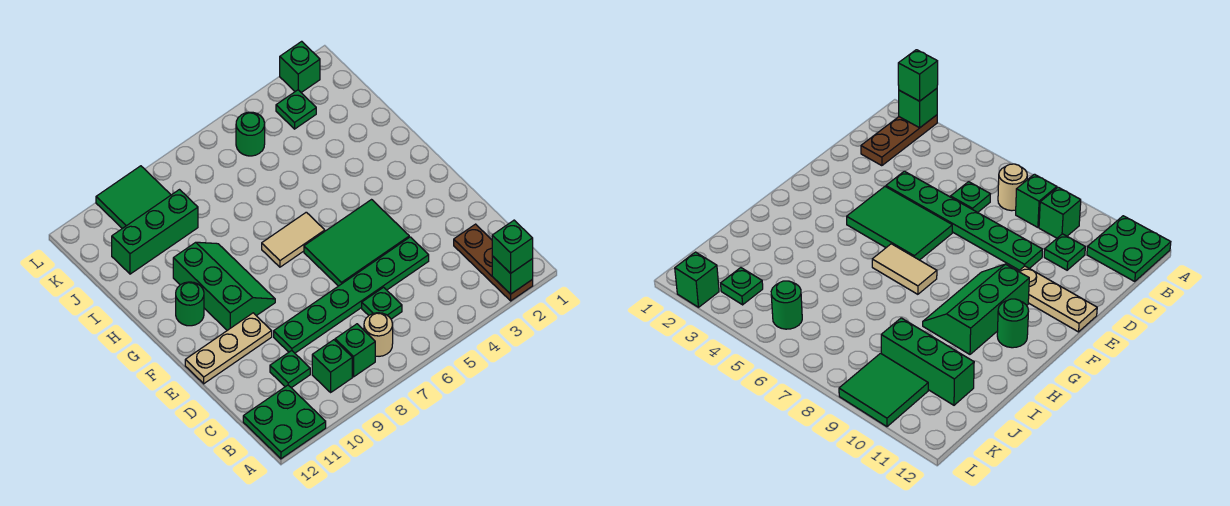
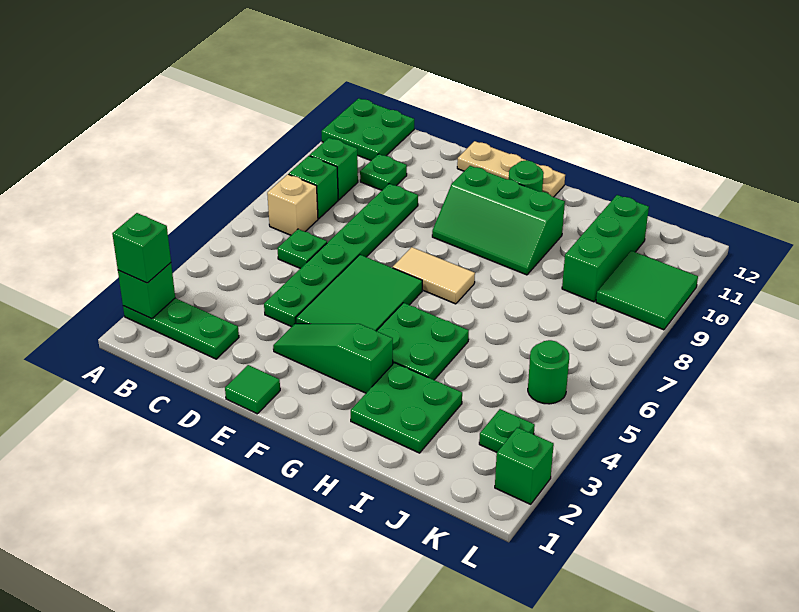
brown plate A2:C2 level 1 -> green plate A2:C2 level 1
tan round brick B7 level 1 -> tan brick B7 level 1
none -> green tile E1 level 1
none -> green slope E3:G3 level 1 top G
tan plate E10:E12 level 1 -> tan plate E12:G12 level 1
none -> green plate G4:H5 level 1
tan tile G6:G7 level 1 -> tan tile F7:G7 level 1
none -> green plate H2:I3 level 1

